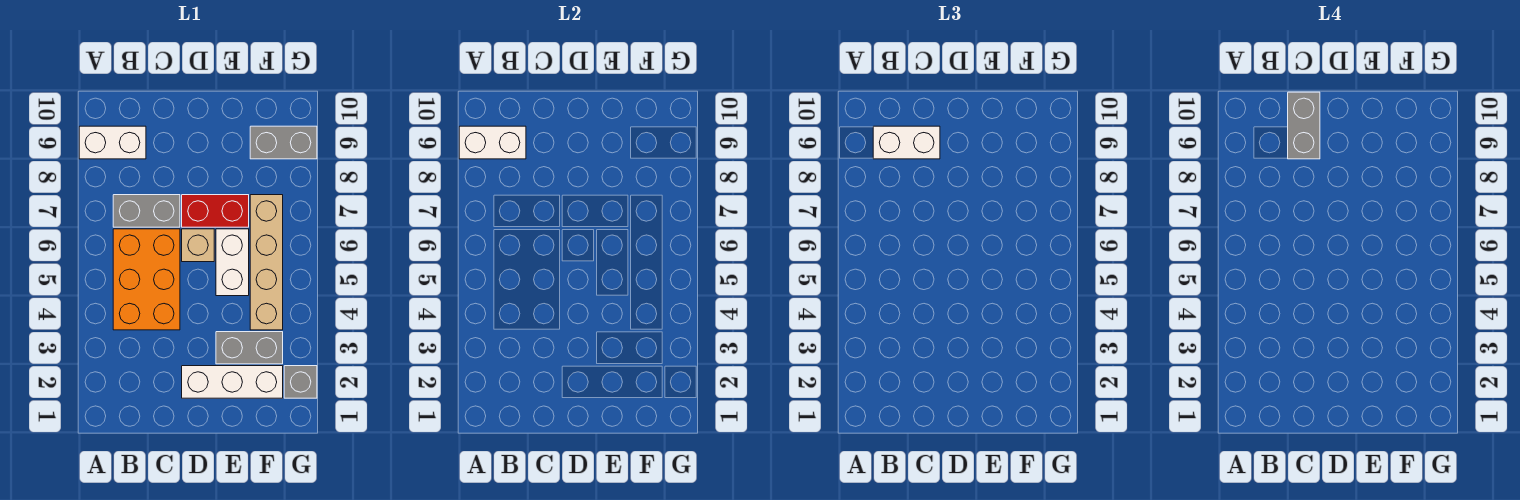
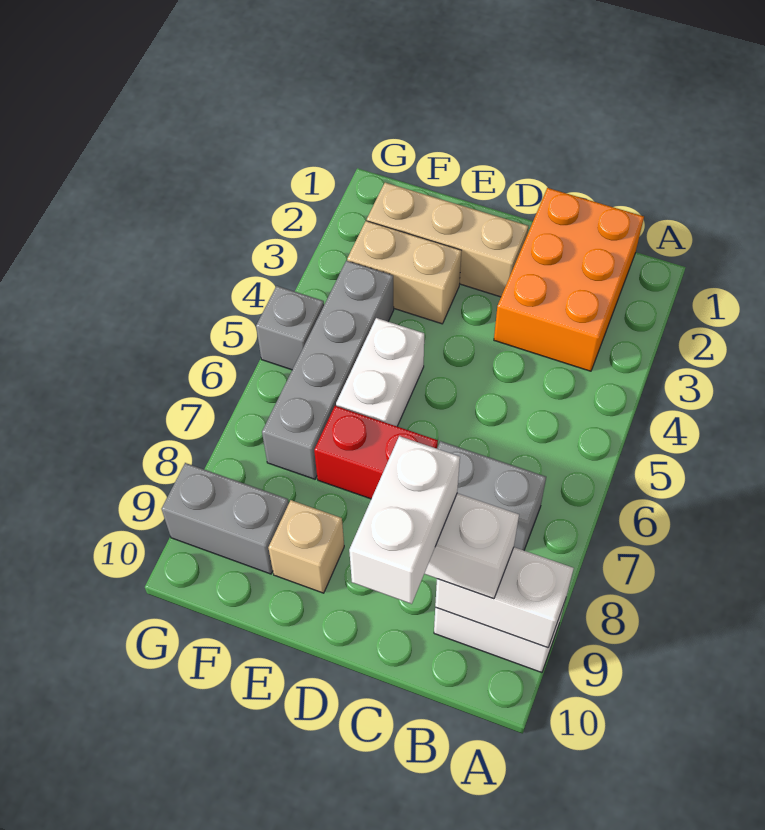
orange brick B4:C6 level 1 -> orange brick B1:C3 level 1
grey brick C9:C10 level 4 -> white brick C9:C10 level 4
white brick D2:F2 level 1 -> tan brick D2:F2 level 1
tan brick D6 level 1 -> tan brick E9 level 1
grey brick E3:F3 level 1 -> tan brick E3:F3 level 1
tan brick F4:F7 level 1 -> grey brick F4:F7 level 1
grey brick G2 level 1 -> grey brick G5 level 1

